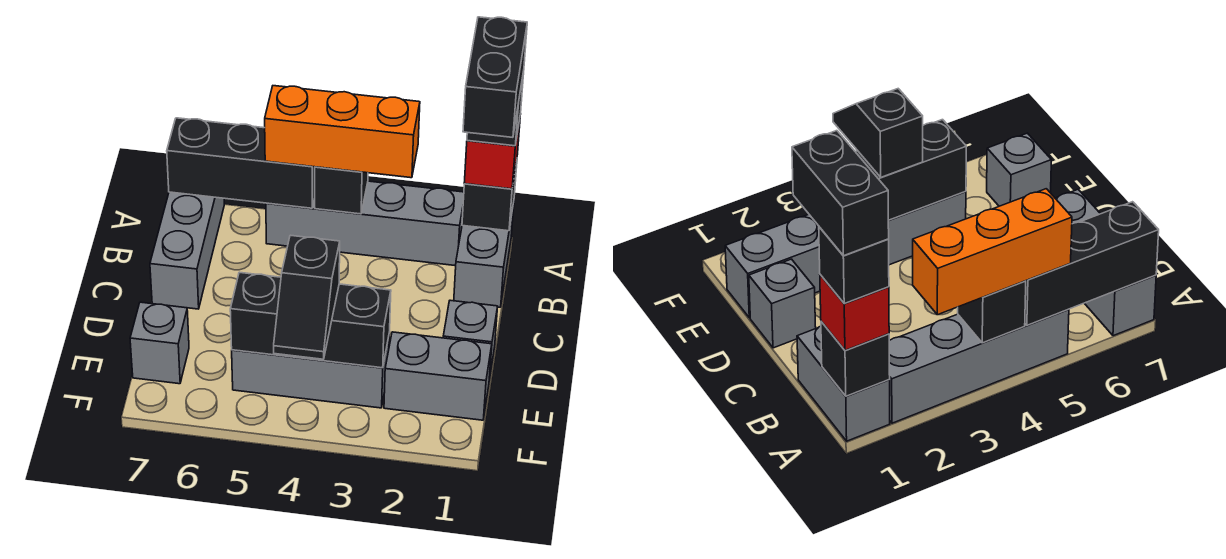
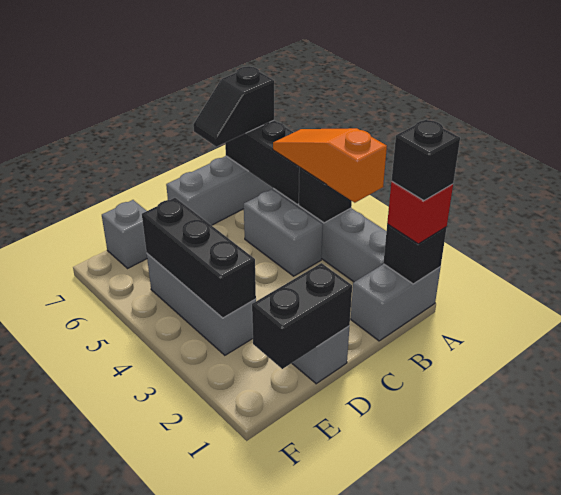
black brick A1:B1 level 5 -> black brick D1:E1 level 2
orange brick A3:A5 level 3 -> orange slope A3:A5 level 3 top 3
grey brick E1:E2 level 1 -> grey brick B4:B5 level 1
black slope E4:F4 level 3 top E -> black slope A7:B7 level 3 top A

